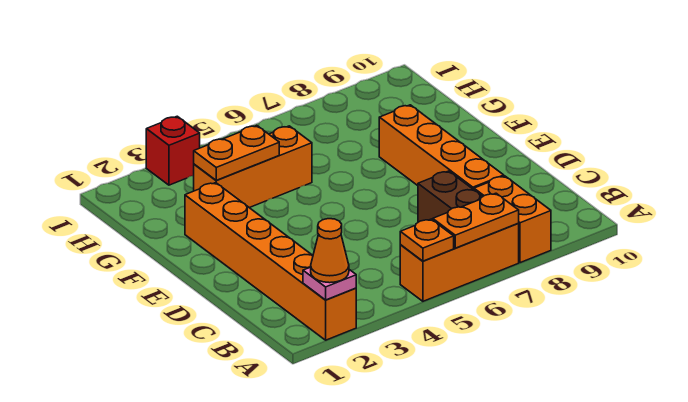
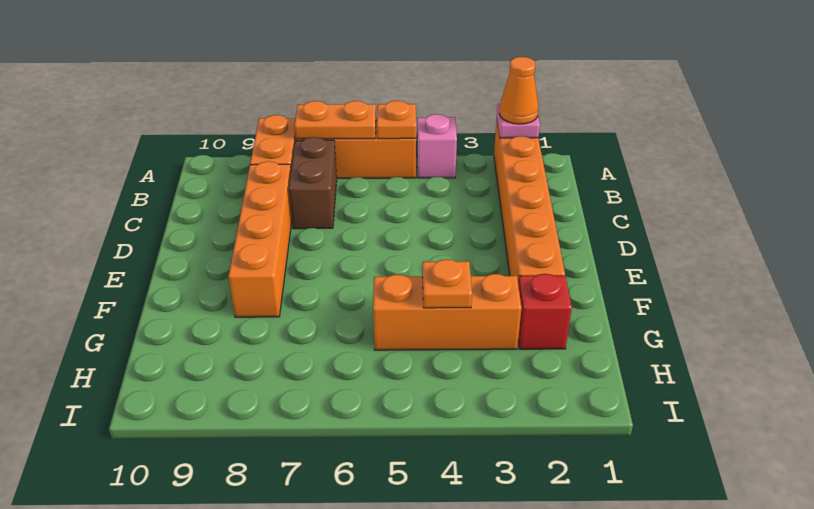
none -> pink brick A4 level 1
orange plate G3:G4 level 2 -> orange plate G4 level 2
red brick I3 level 1 -> red brick G2 level 1

